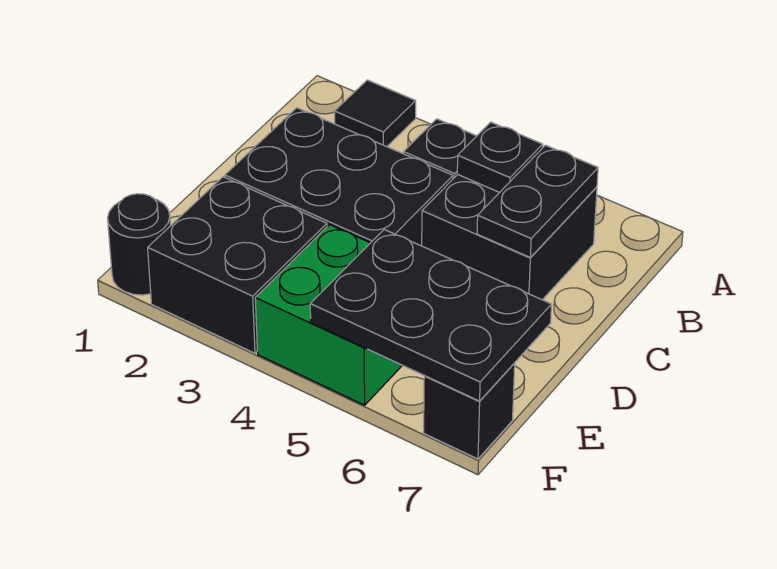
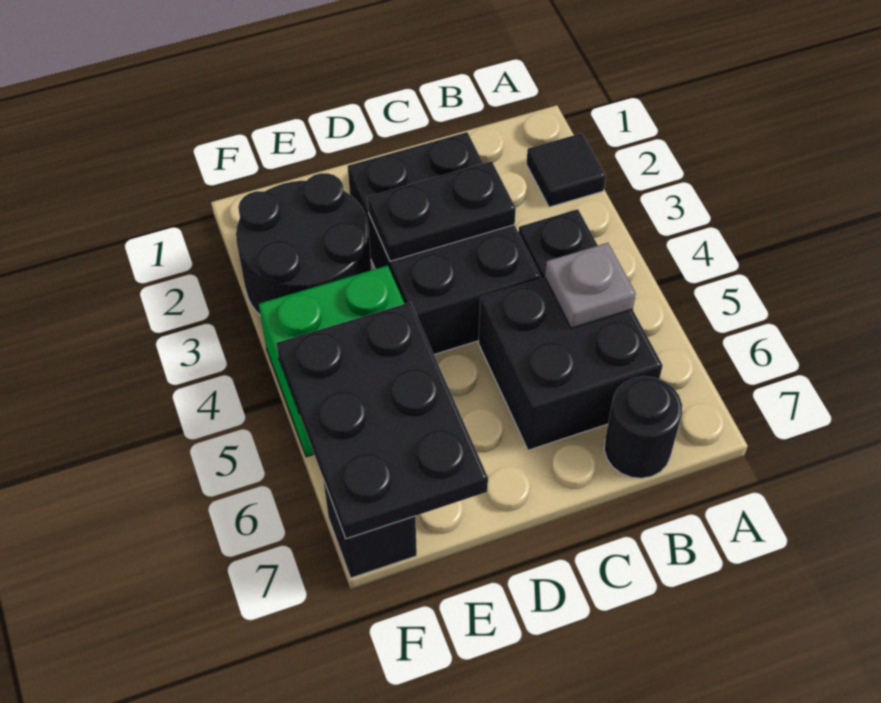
black plate B5 level 2 -> grey plate B5 level 2
black plate B6:C6 level 2 -> black plate C3:D3 level 2
black brick E2:F3 level 1 -> black round brick E2:F3 level 1
black round brick F1 level 1 -> black round brick B7 level 1

